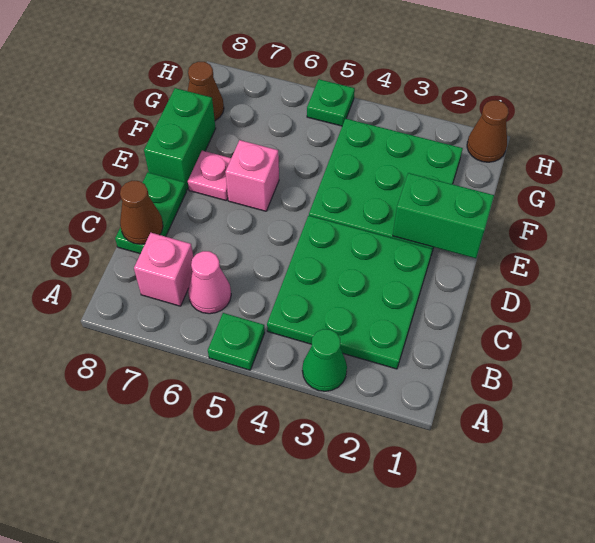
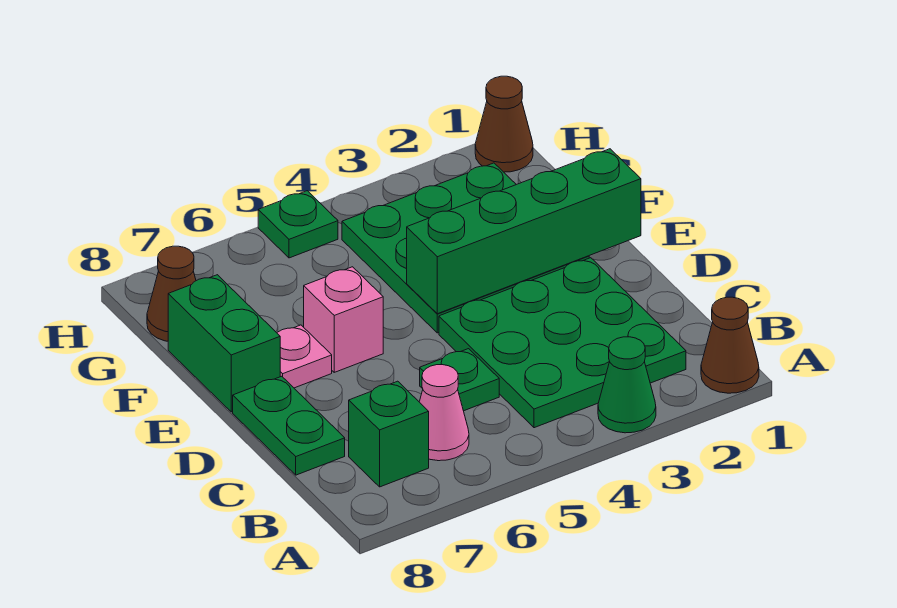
green plate A5 level 1 -> green plate C5 level 1
pink brick B7 level 1 -> green brick B7 level 1
brown cone C8 level 2 -> brown cone A1 level 1
green brick E1:E2 level 2 -> green brick E1:E4 level 2

